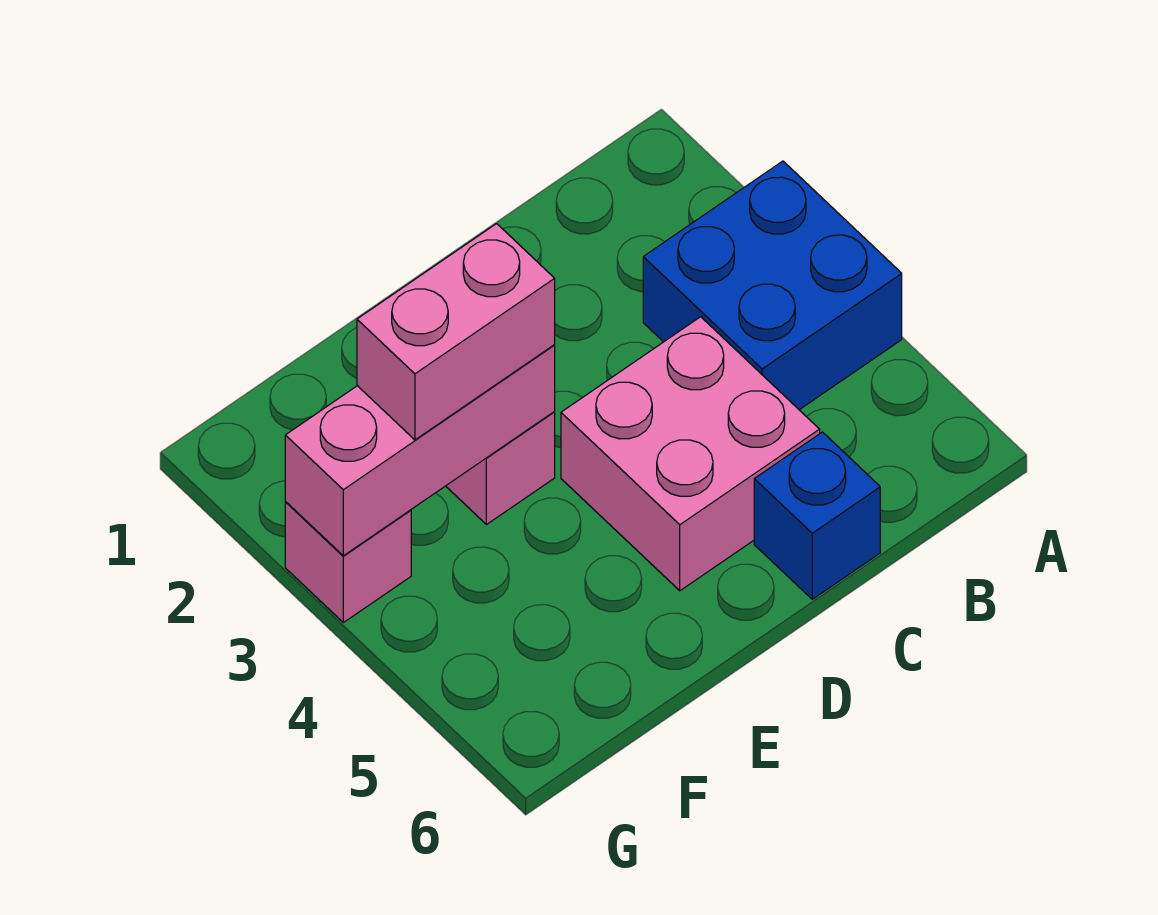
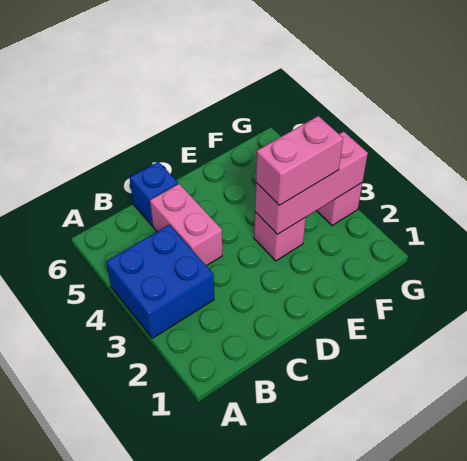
pink brick C4:D5 level 1 -> pink brick C4:C5 level 1

